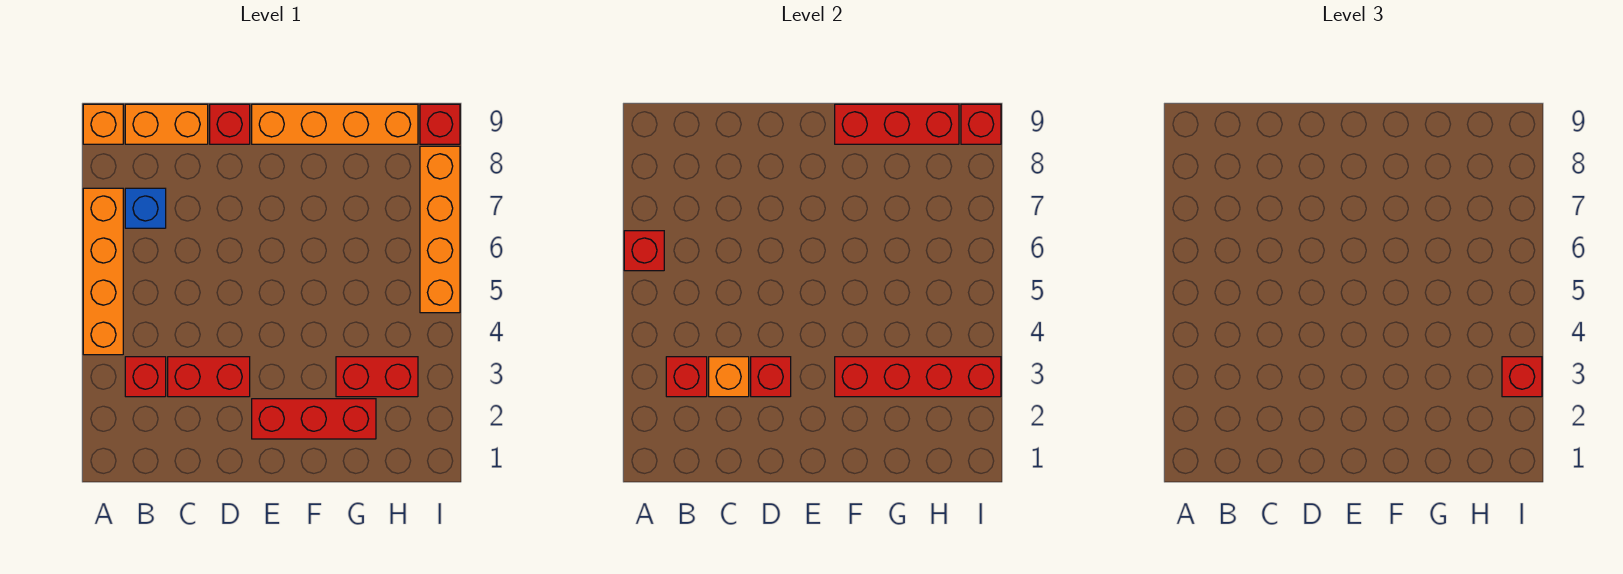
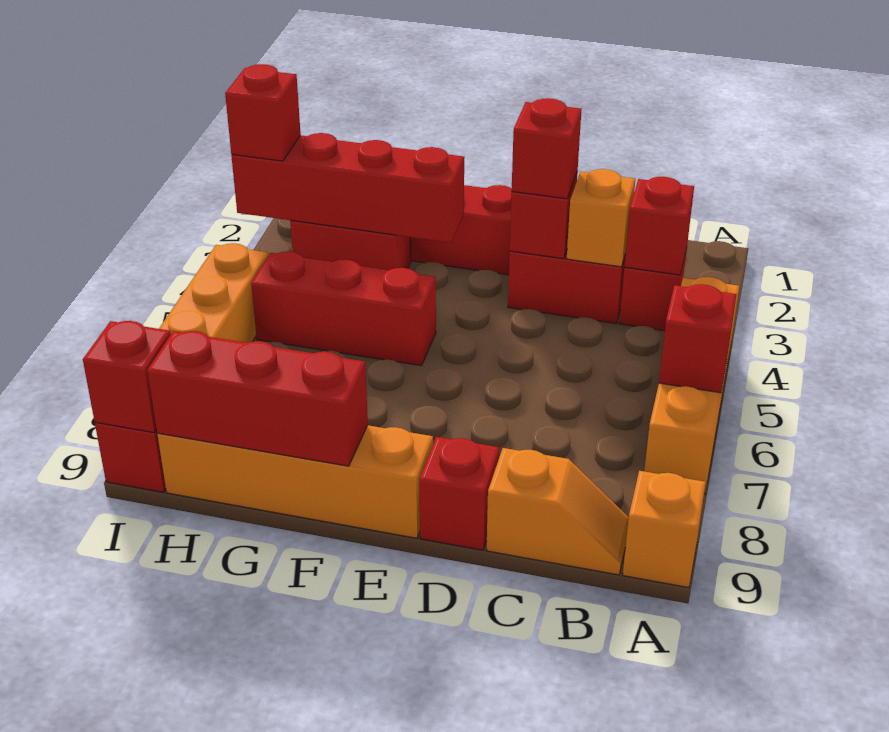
blue brick B7 level 1 -> none
orange brick B9:C9 level 1 -> orange slope B9:C9 level 1 top C
none -> red brick D3 level 3
none -> red brick F5:H5 level 1

